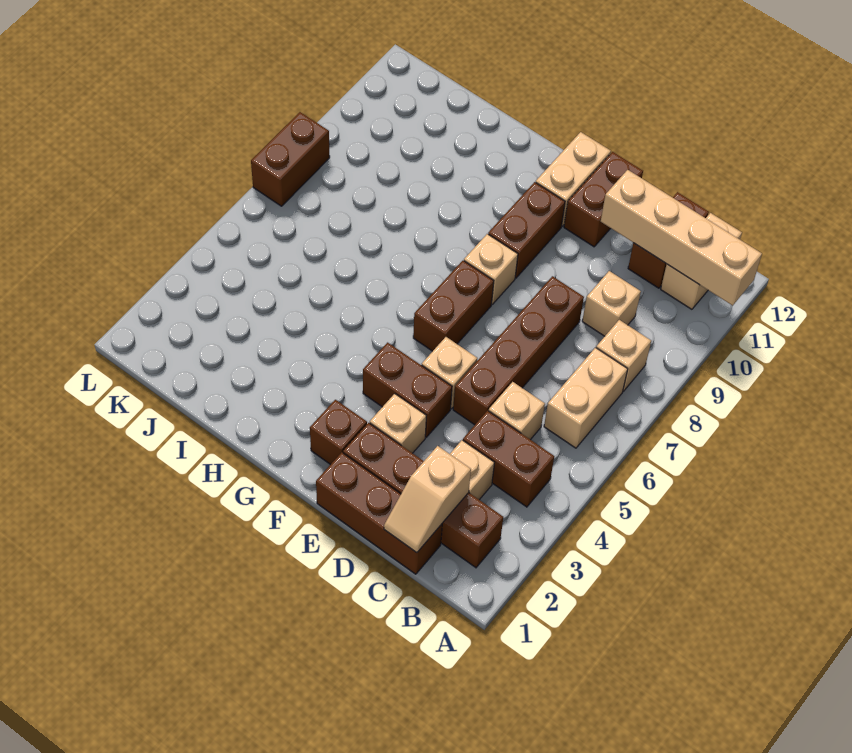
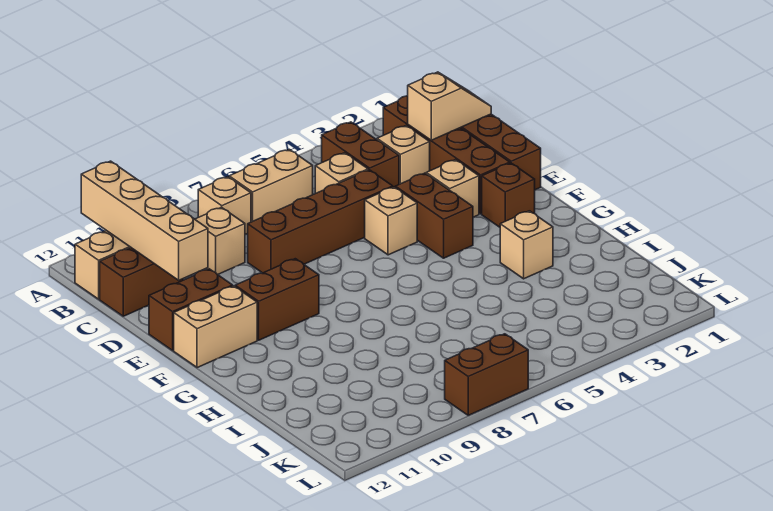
brown brick F6:F7 level 1 -> none
tan brick F8 level 1 -> tan brick H3 level 1

